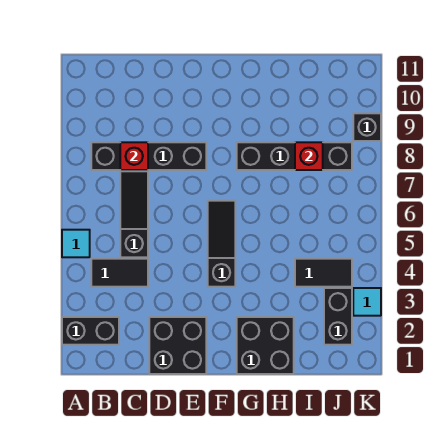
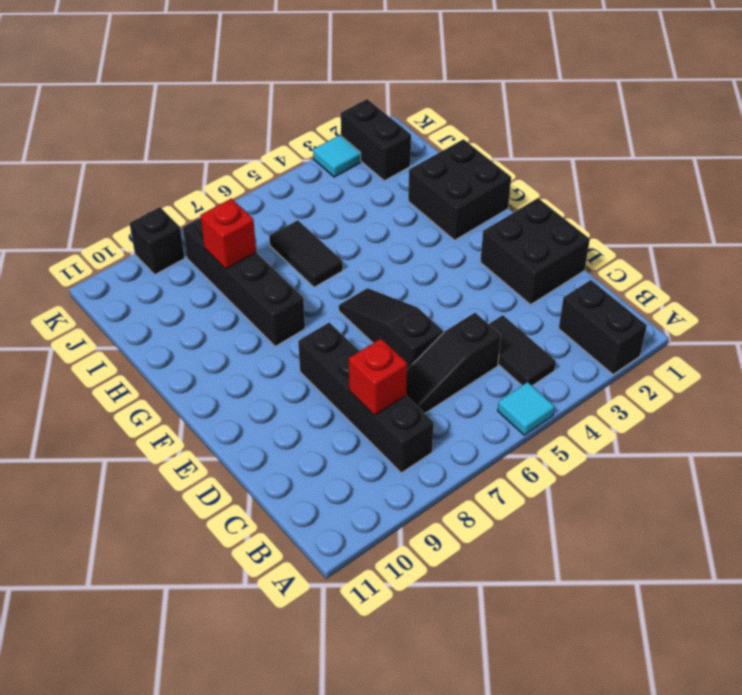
black slope F4:F6 level 1 top 4 -> black slope D6:F6 level 1 top D
black tile I4:J4 level 1 -> black tile H6:I6 level 1
black brick J2:J3 level 1 -> black brick J2:K2 level 1

